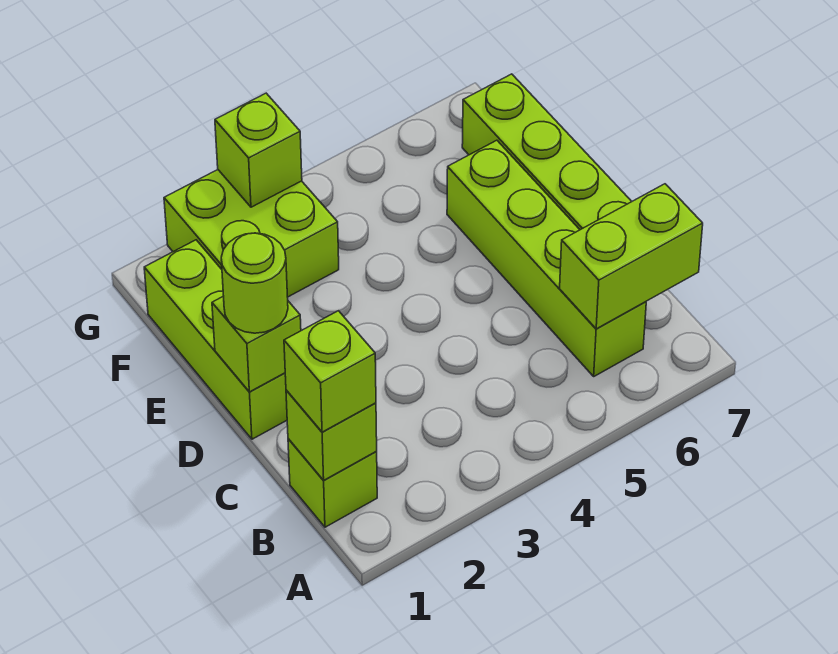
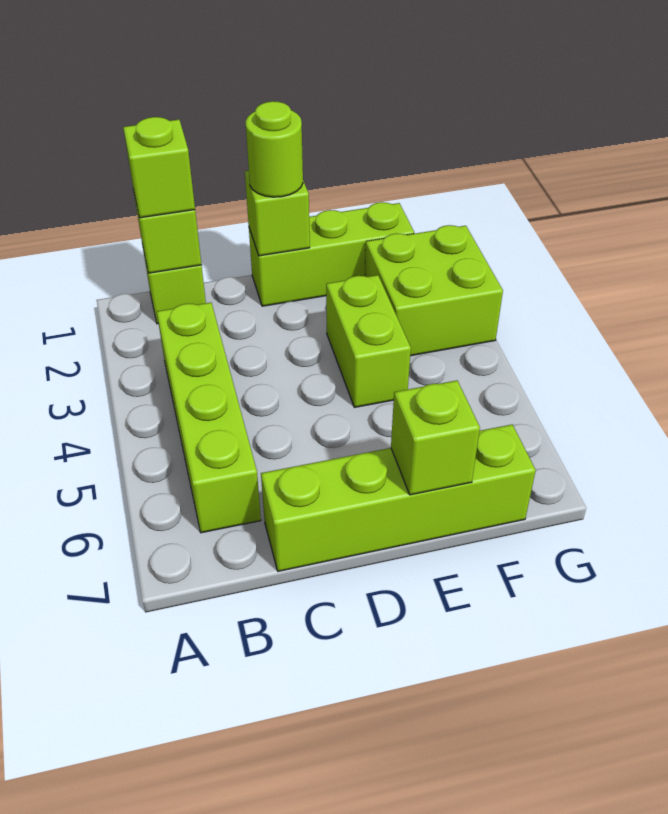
lime brick B6:E6 level 1 -> lime brick B3:B6 level 1
lime brick B6:B7 level 2 -> lime brick E3:E4 level 1
lime brick G3 level 2 -> lime brick E7 level 2

